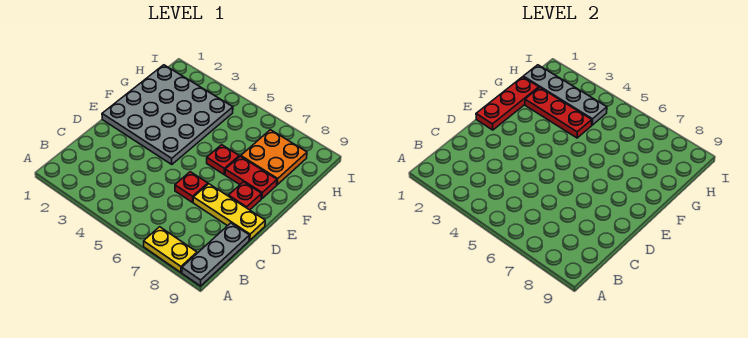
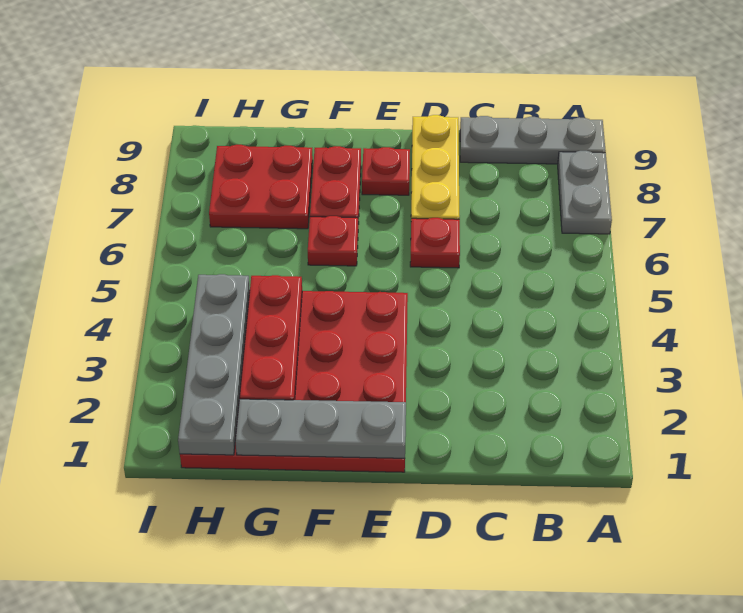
yellow plate A7:A8 level 1 -> grey plate A7:A8 level 1
grey plate E1:H4 level 1 -> red plate E1:H4 level 1
red plate E1:G1 level 2 -> grey plate E1:G1 level 2
orange plate G7:H8 level 1 -> red plate G7:H8 level 1

